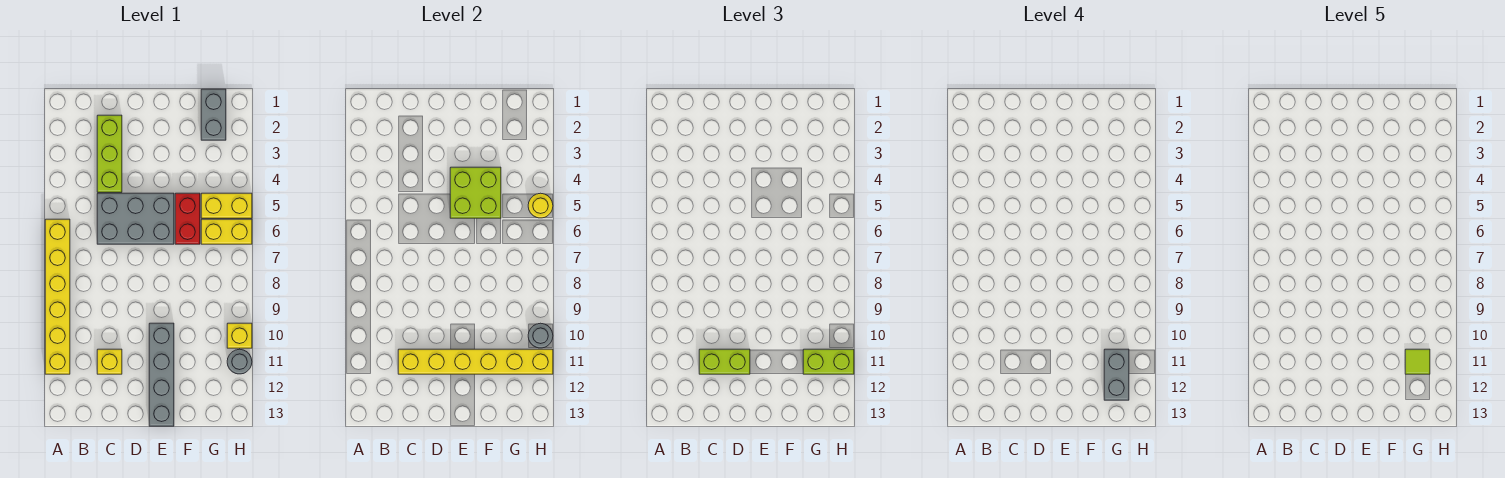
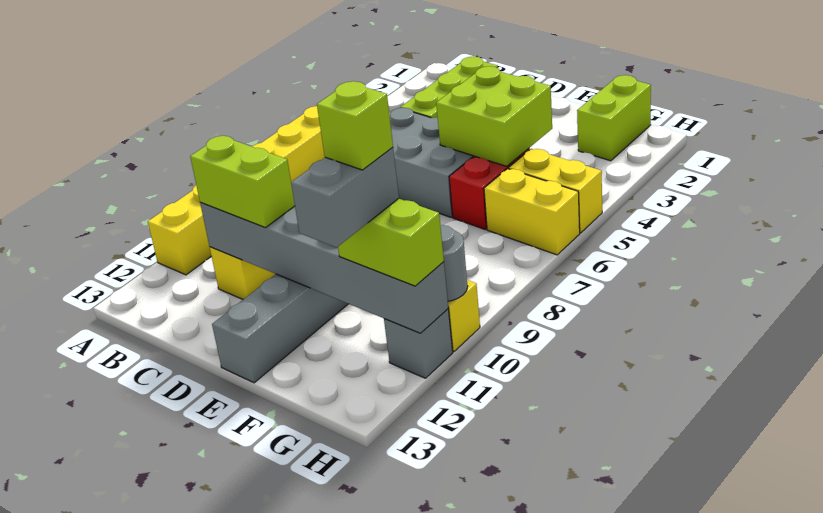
yellow brick C11:H11 level 2 -> grey brick C11:H11 level 2
grey brick G1:G2 level 1 -> lime brick G1:G2 level 1
lime tile G11 level 5 -> lime brick G11 level 5
yellow round brick H5 level 2 -> none
grey round brick H11 level 1 -> grey brick H11 level 1

